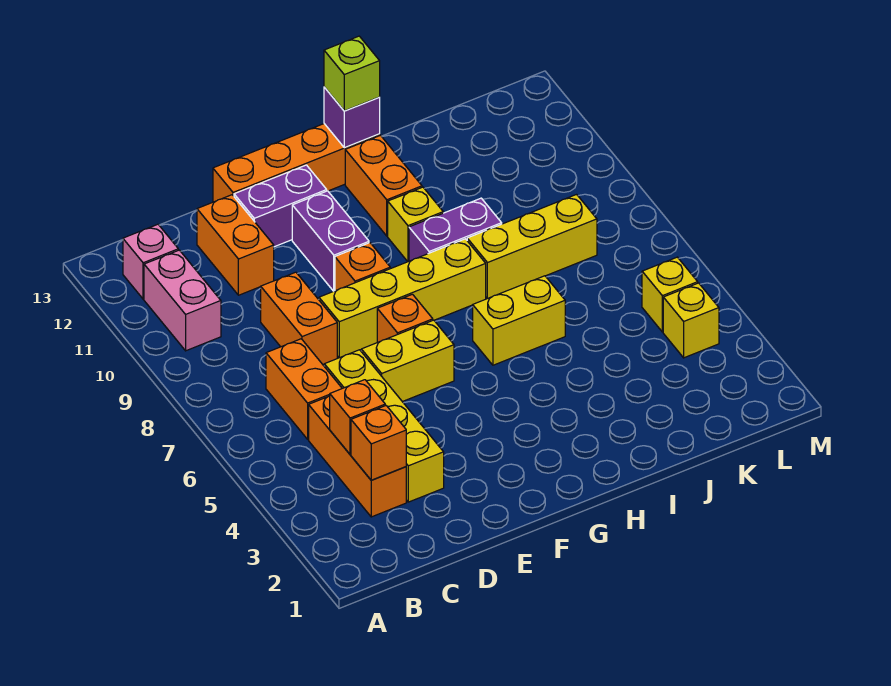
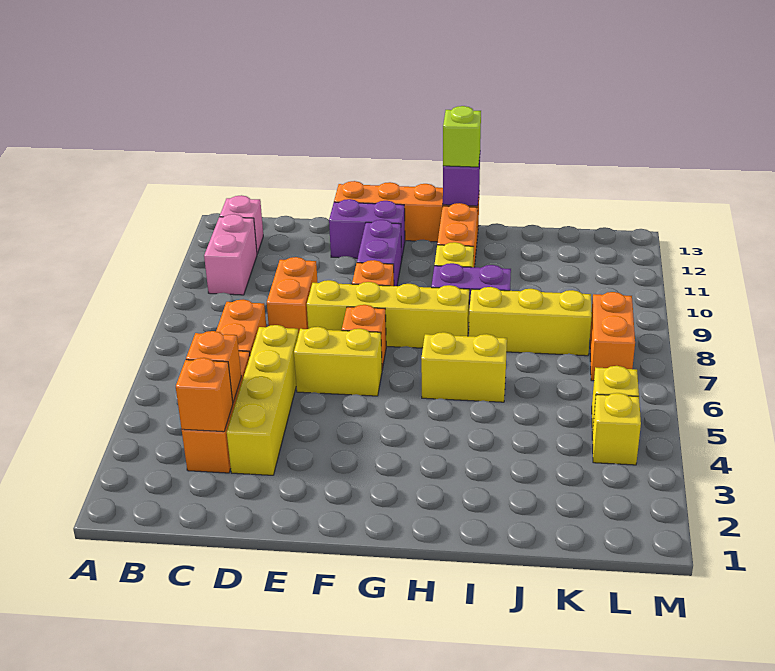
orange brick D11:D12 level 1 -> orange brick L7:L8 level 1

